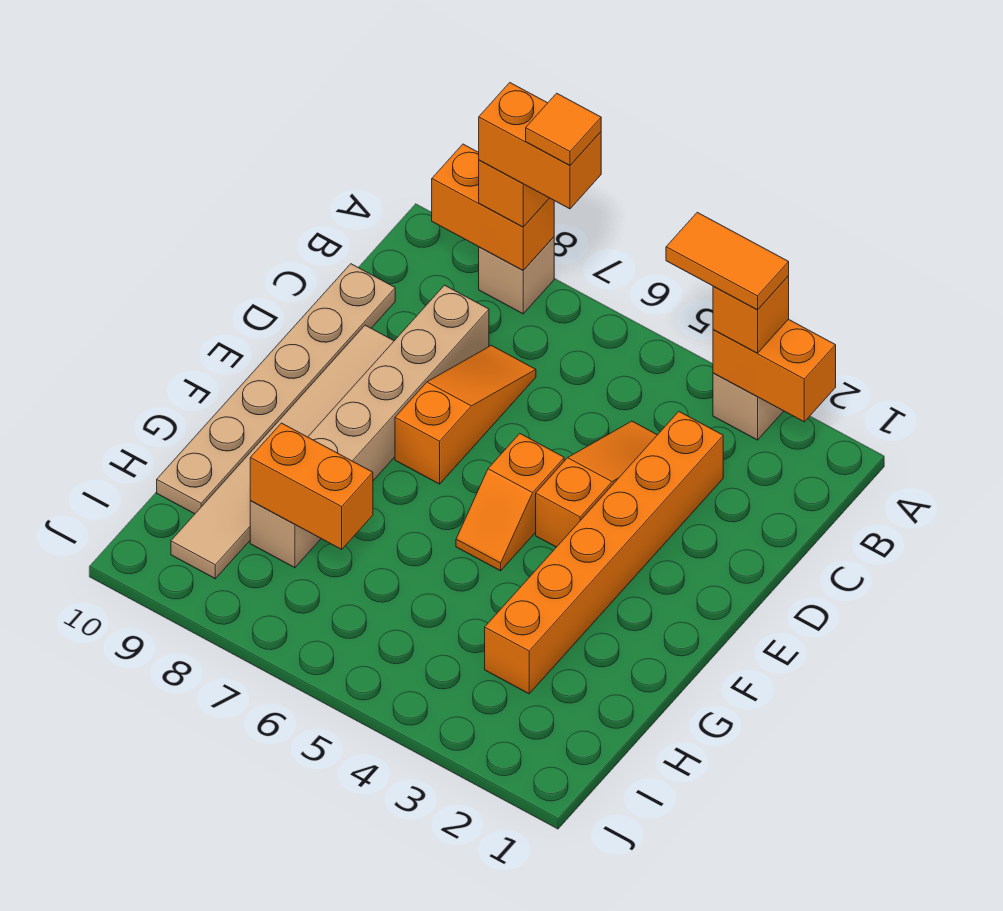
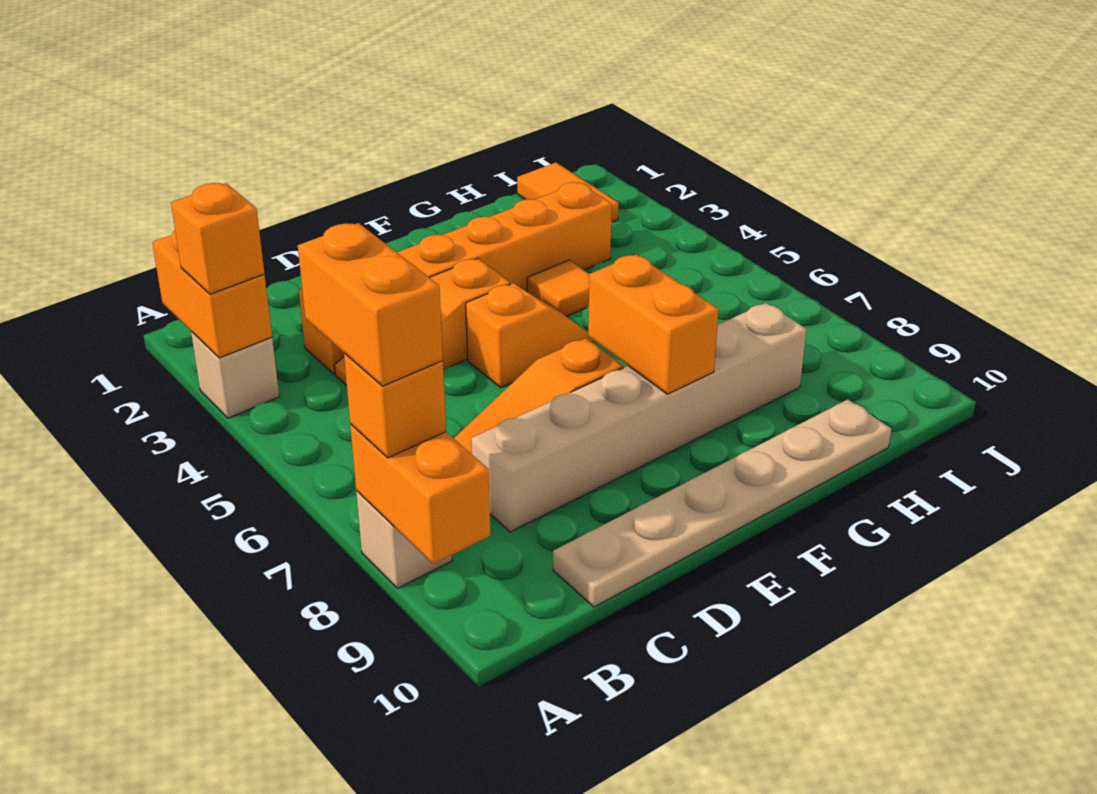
orange tile A3:A4 level 4 -> orange tile I1:I2 level 1
orange tile A7 level 5 -> orange tile G4 level 1
tan tile D9:I9 level 1 -> none
orange brick H7:H8 level 2 -> orange brick F7:F8 level 2

